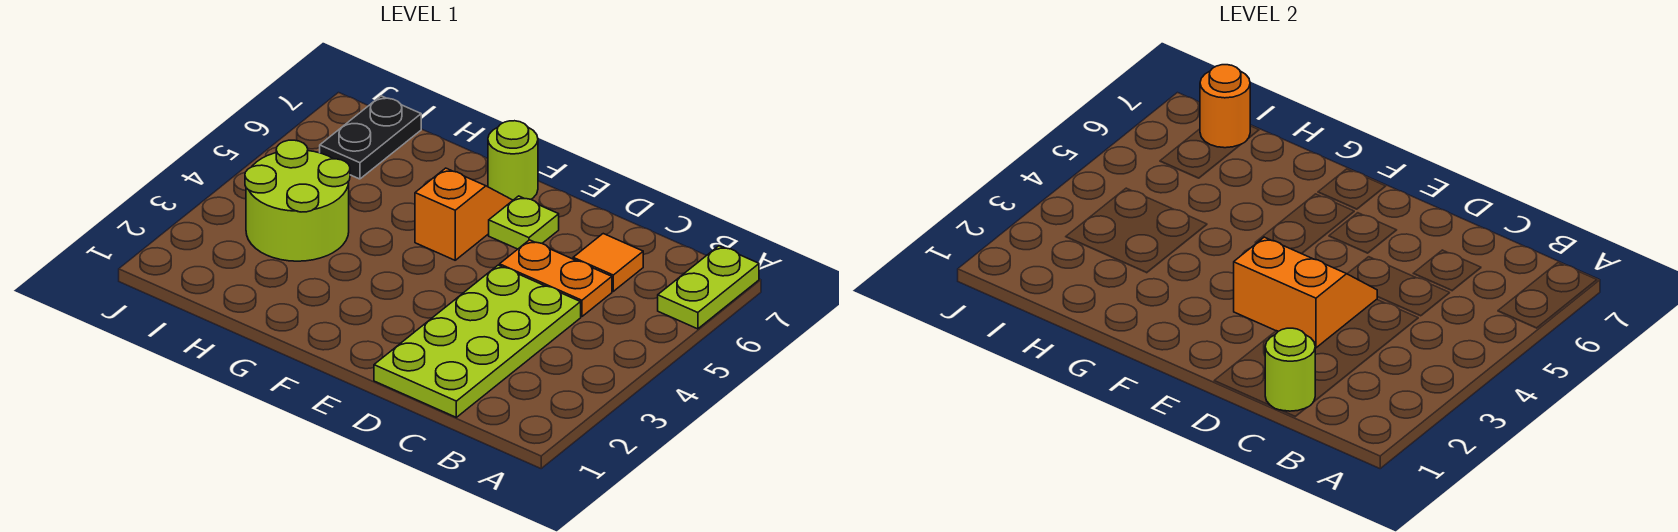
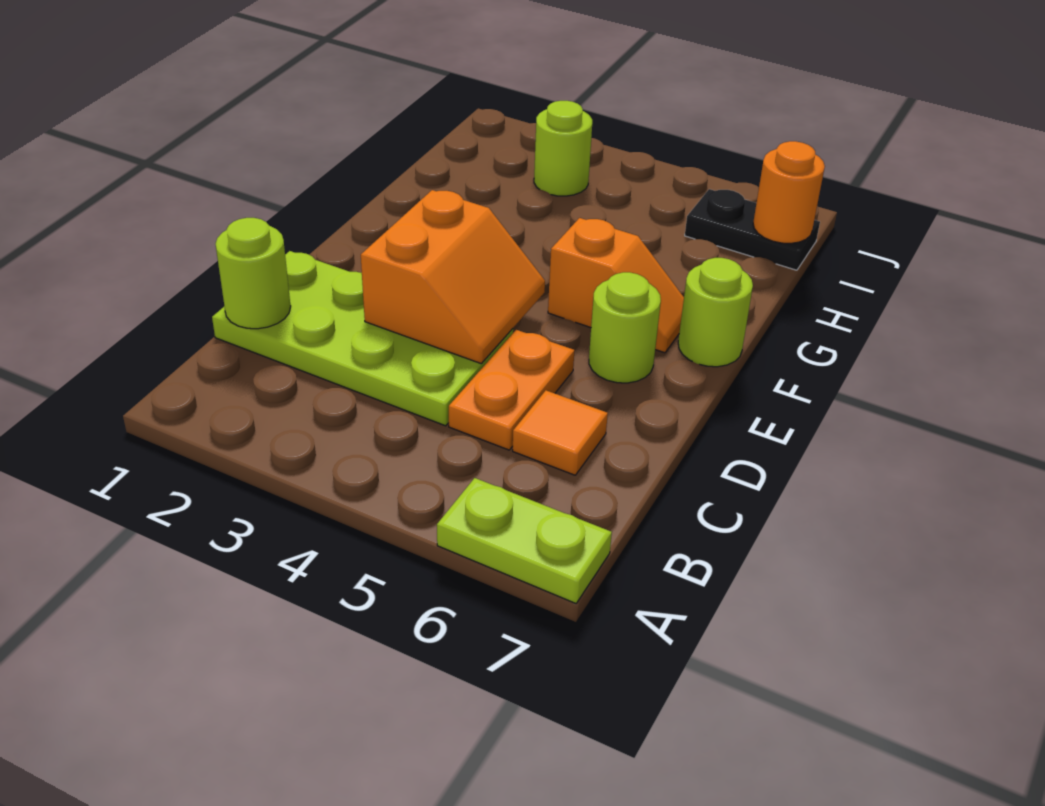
lime plate E6 level 1 -> lime round brick E6 level 1
lime round brick H3:I4 level 1 -> lime round brick I3 level 1

